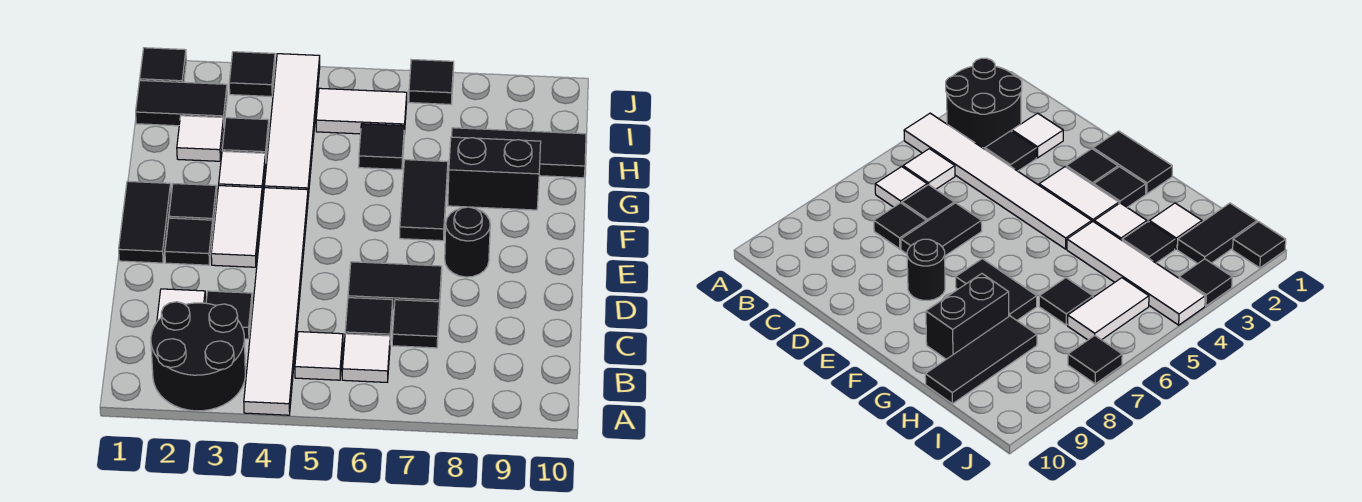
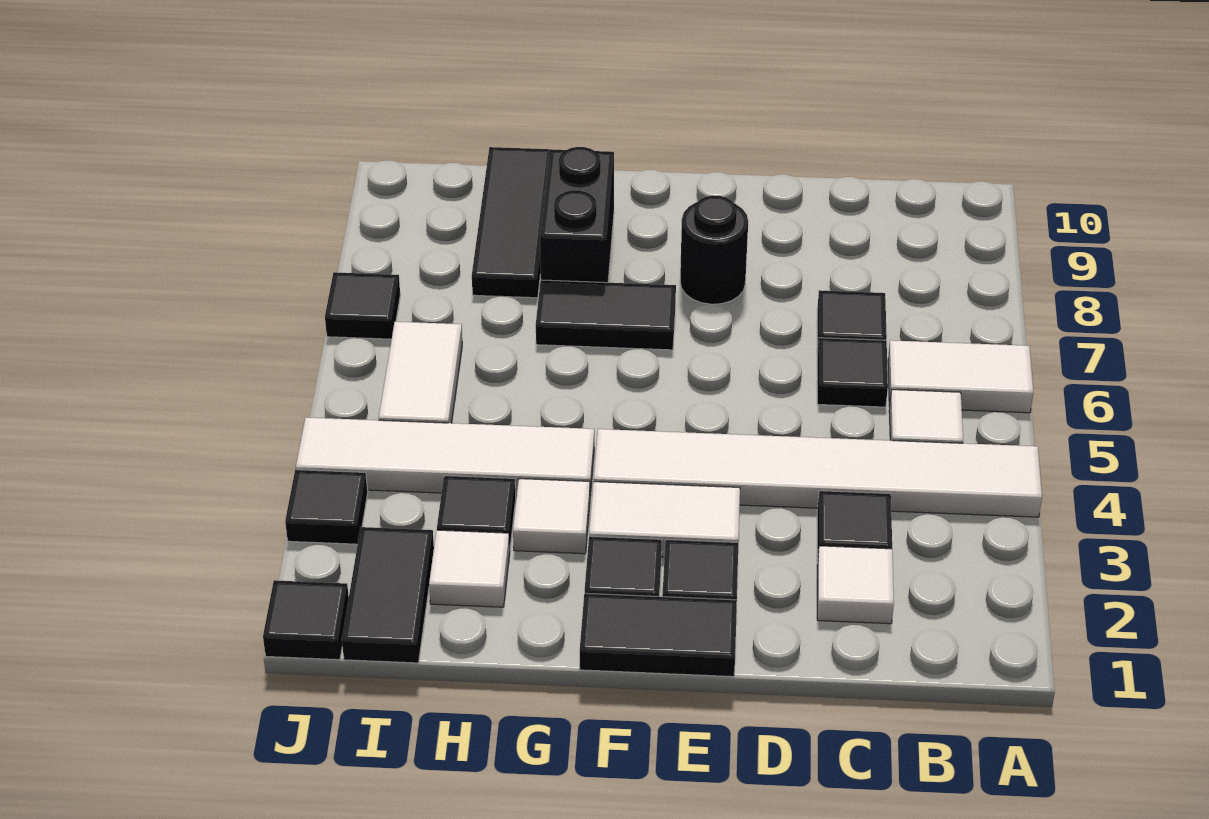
black round brick A2:B3 level 1 -> none
white tile B6 level 1 -> white tile A6:B6 level 1
black tile D6:D7 level 1 -> none
black tile H6 level 1 -> none

